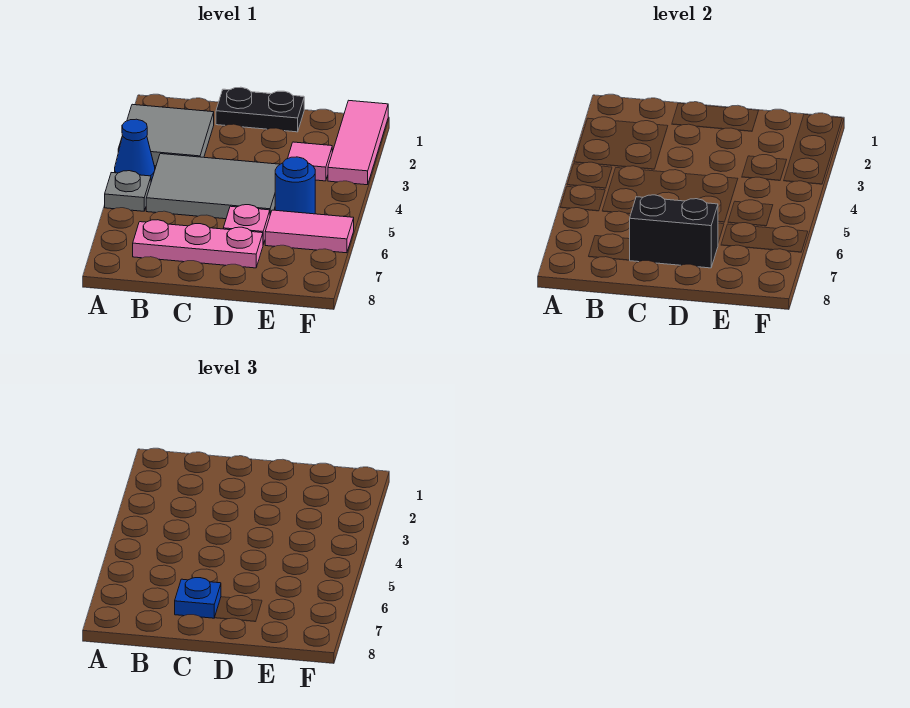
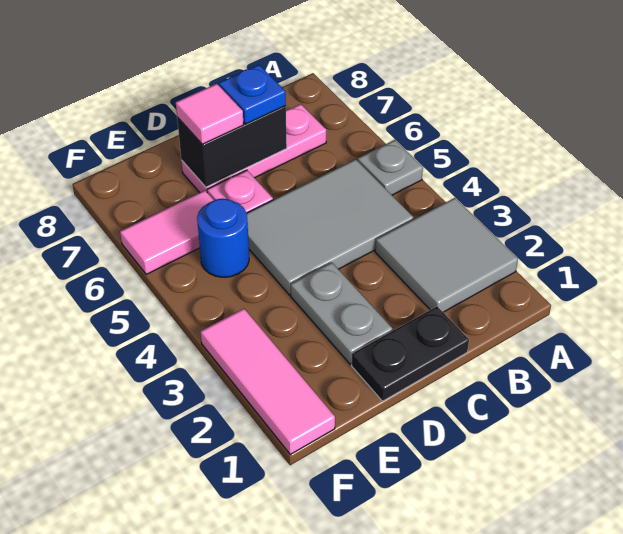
blue cone A4 level 1 -> none
none -> grey plate D2:D3 level 1
pink tile E3 level 1 -> pink tile D7 level 3

